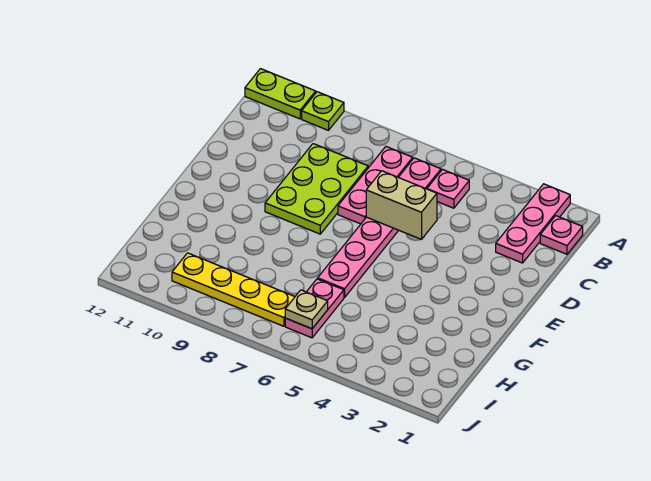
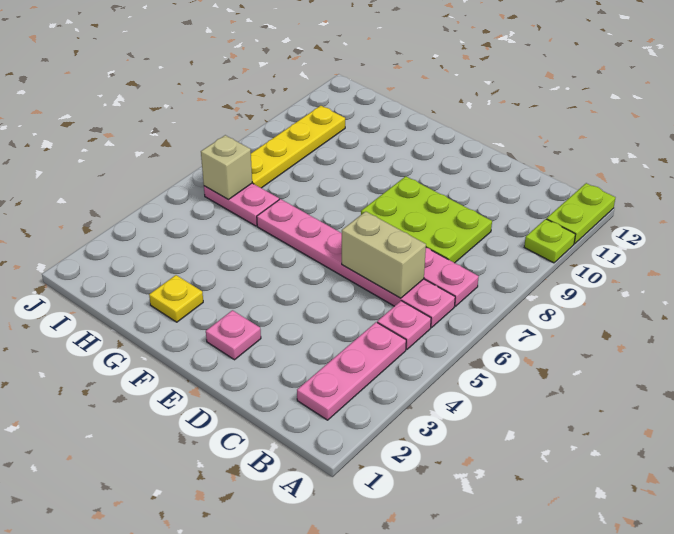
pink plate A2:C2 level 1 -> pink plate B2:B4 level 1
pink plate B1 level 1 -> pink plate E2 level 1
tan brick D5:D6 level 2 -> tan brick C6:D6 level 2
none -> yellow plate G2 level 1
tan plate I6 level 2 -> tan brick I6 level 2

